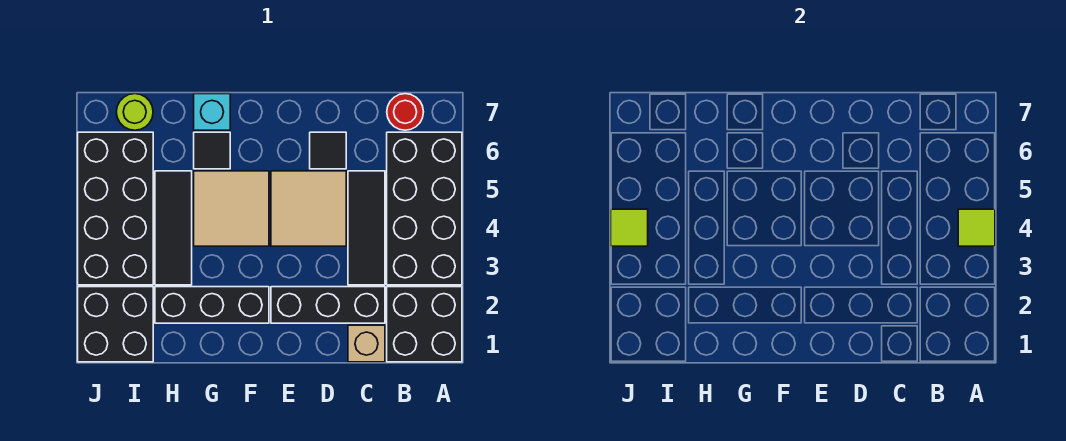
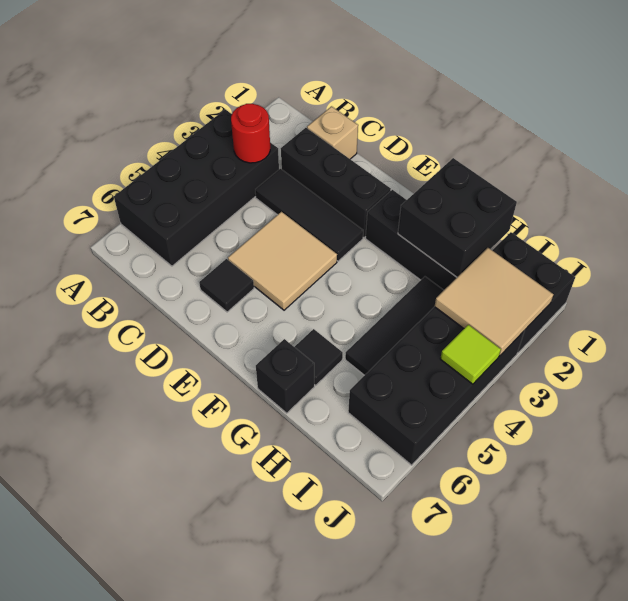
black brick A1:B2 level 1 -> black brick G1:H2 level 2
lime tile A4 level 2 -> none
red round brick B7 level 1 -> red round brick B3 level 2
black tile C3:C5 level 1 -> black tile C3:E3 level 1
tan tile F4:G5 level 1 -> tan tile I2:J3 level 2
cyan brick G7 level 1 -> black brick G7 level 1
lime round brick I7 level 1 -> none

